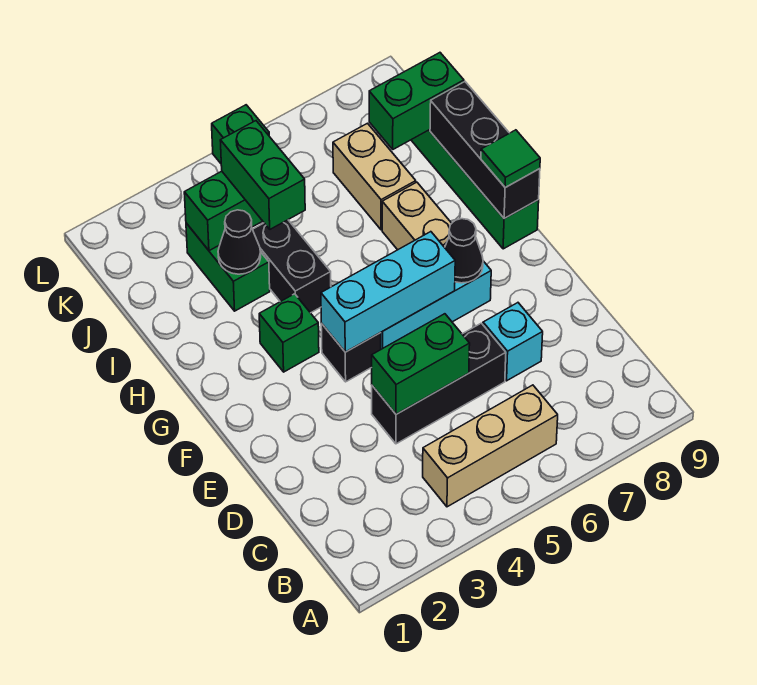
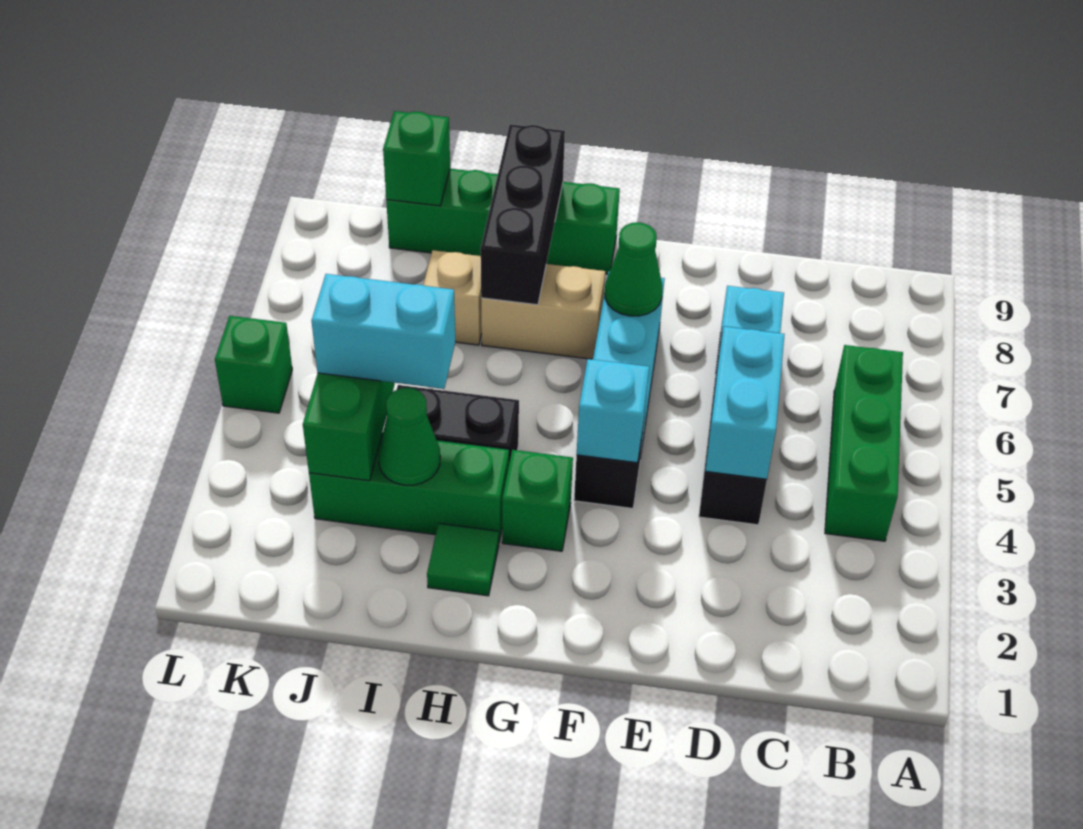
tan brick B4:B6 level 1 -> green brick B4:B6 level 1
green brick D4:D5 level 2 -> cyan brick D4:D5 level 2
cyan brick F4:F6 level 2 -> cyan brick F4 level 2
black cone F7 level 2 -> green cone F7 level 2
black brick G9:I9 level 2 -> black brick H7:H9 level 2
green tile G9 level 3 -> green tile H2 level 1
green brick I3:J3 level 1 -> green brick H3:J3 level 1
black cone I3 level 2 -> green cone I3 level 2
green brick I4:J4 level 3 -> cyan brick I4:J4 level 3
tan brick I7:J7 level 1 -> tan brick I7 level 1
green brick J8:J9 level 2 -> green brick J9 level 2

